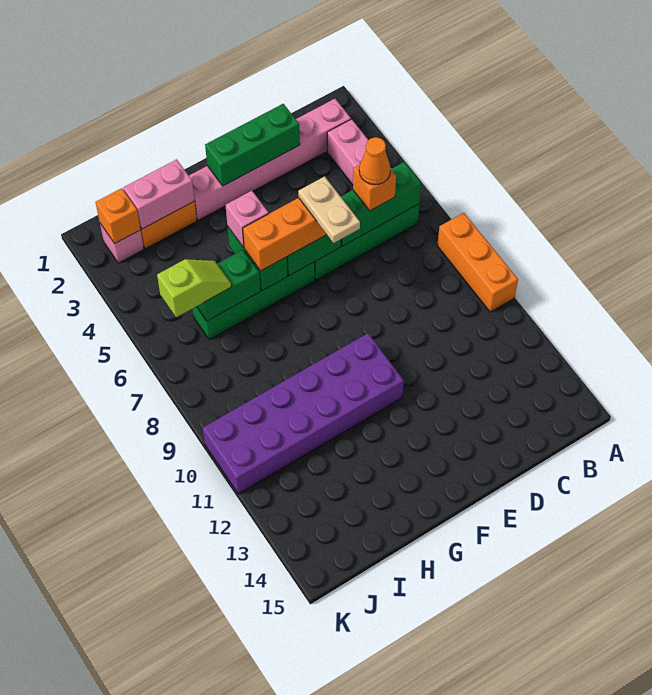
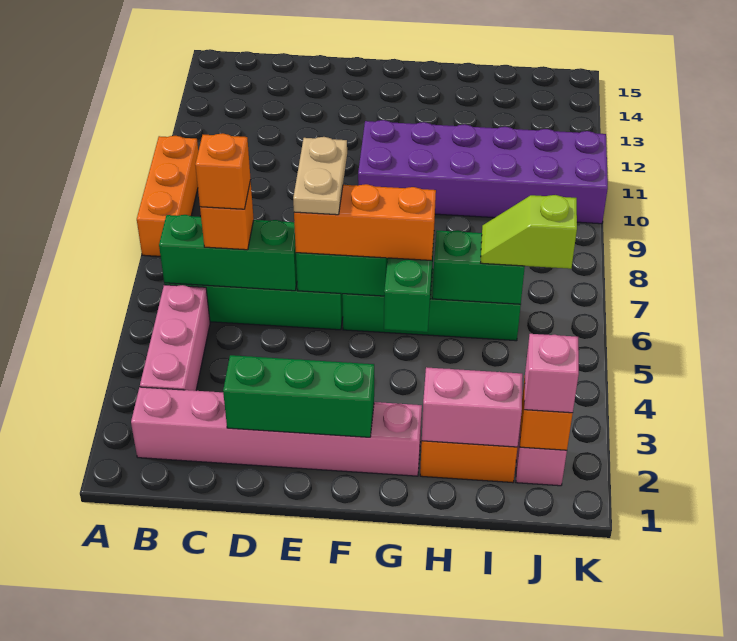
orange cone C6 level 4 -> orange brick C6 level 4
pink brick G5 level 3 -> pink brick J2 level 3

